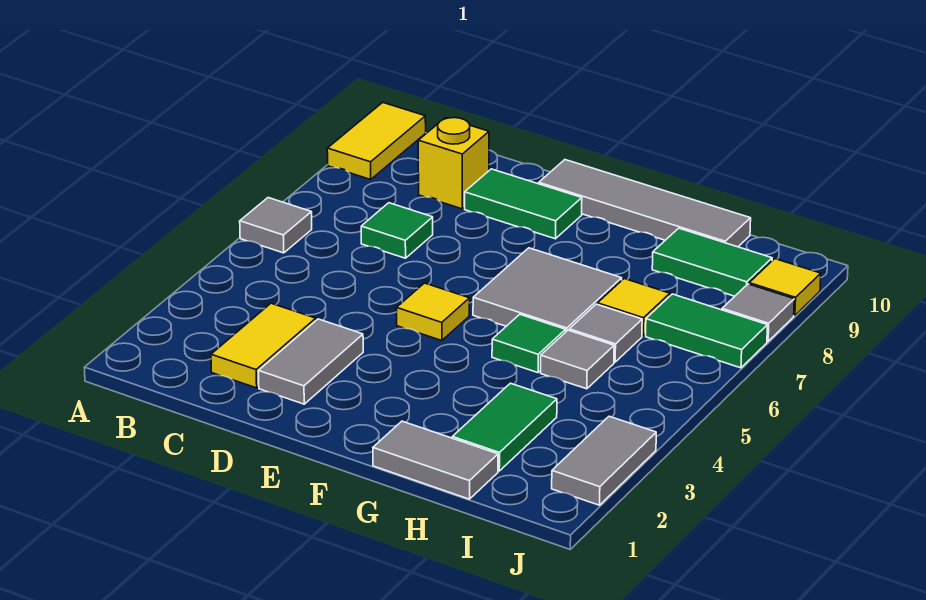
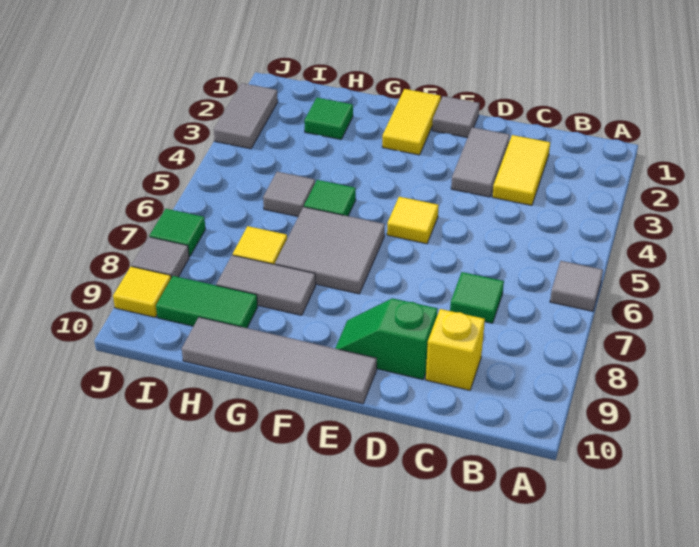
yellow tile A9:A10 level 1 -> yellow tile F1:F2 level 1
green tile D9:E9 level 1 -> green slope D9:E9 level 1 top D
grey tile G1:H1 level 1 -> grey tile G8:H8 level 1
green tile H2:H3 level 1 -> green tile H2 level 1
grey tile H6 level 1 -> grey tile E1 level 1
green tile I7:J7 level 1 -> green tile J7 level 1

